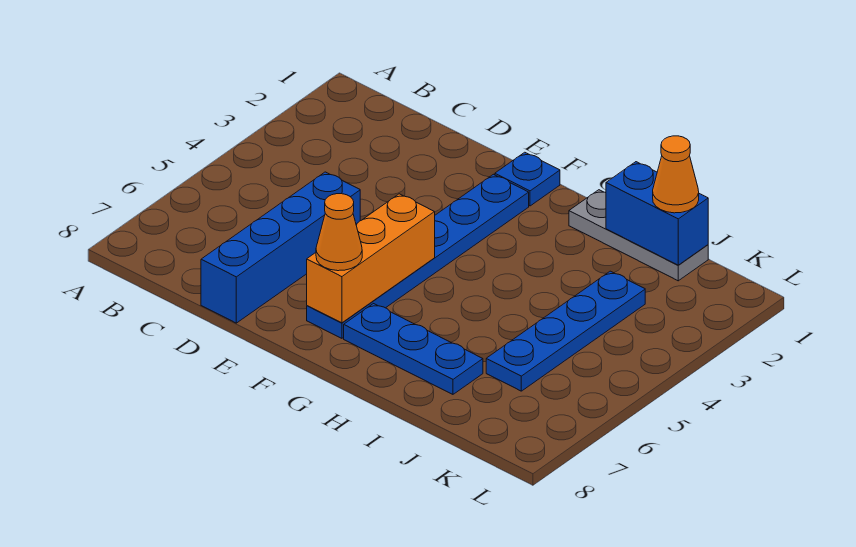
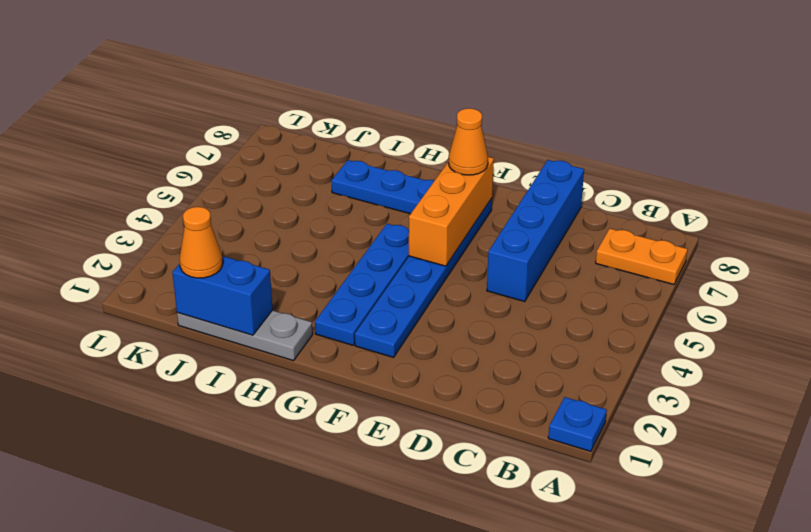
none -> orange plate A7:B7 level 1
blue plate F1 level 1 -> blue plate A1 level 1
blue plate J3:J6 level 1 -> blue plate G2:G5 level 1

